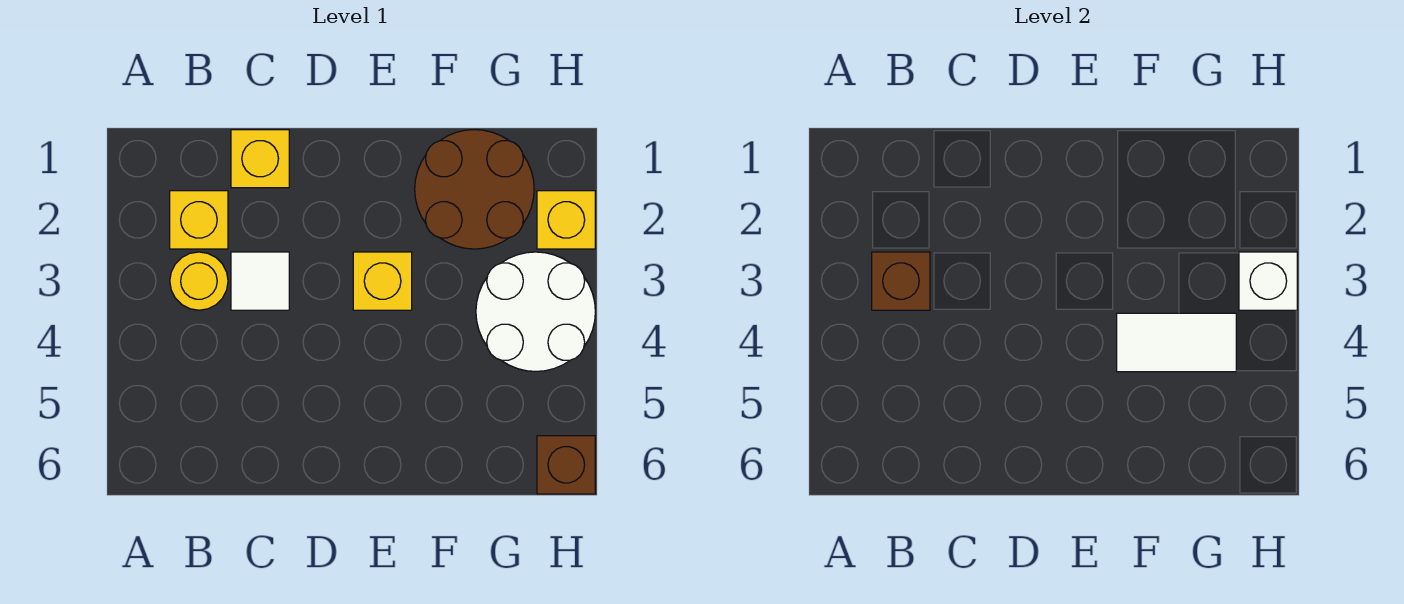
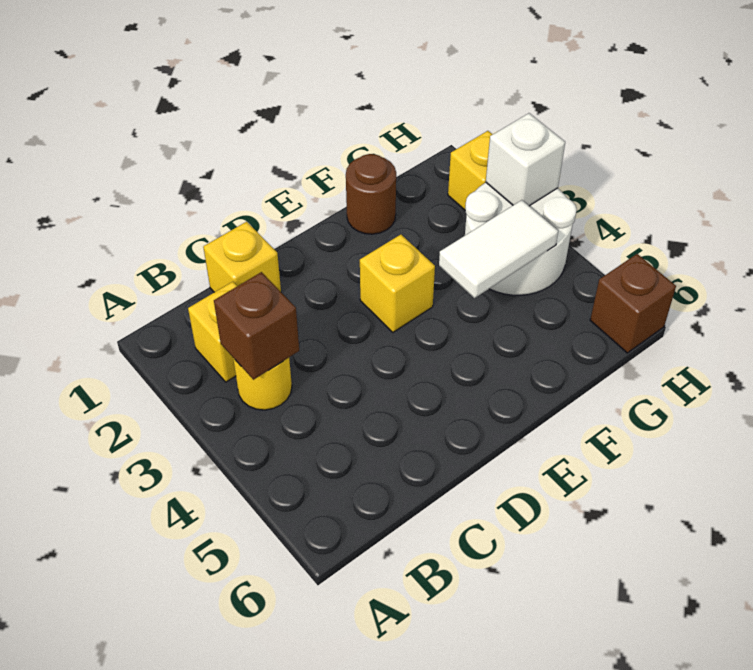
white tile C3 level 1 -> none
brown round brick F1:G2 level 1 -> brown round brick F1 level 1

